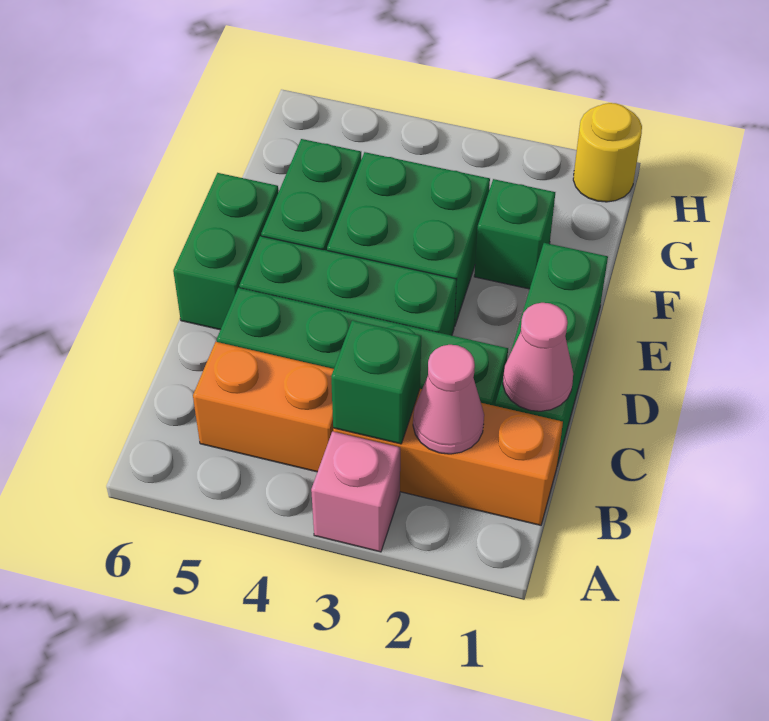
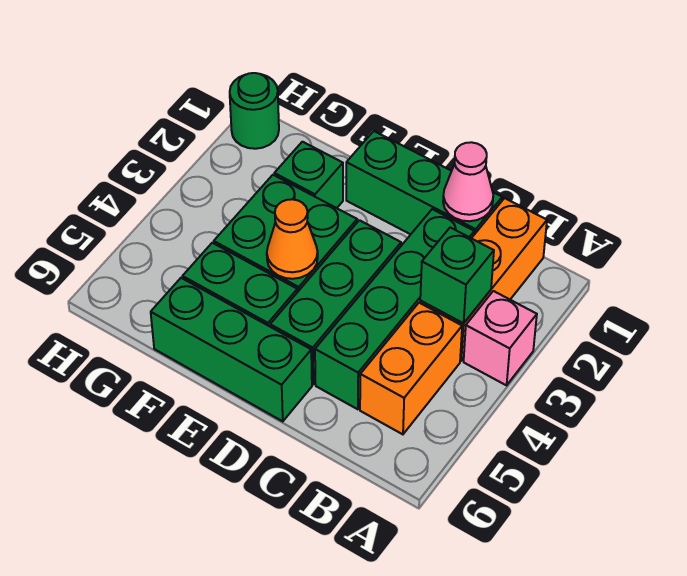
pink cone B2 level 2 -> none
green brick D6:E6 level 1 -> green brick D6:F6 level 1
none -> orange cone E4 level 2
yellow round brick H1 level 1 -> green round brick H1 level 1

